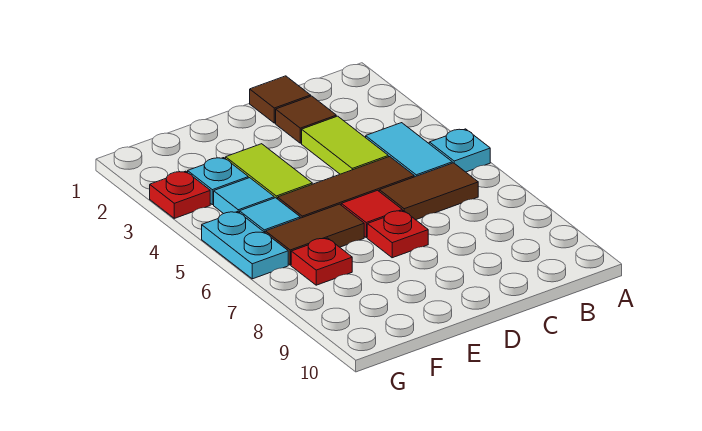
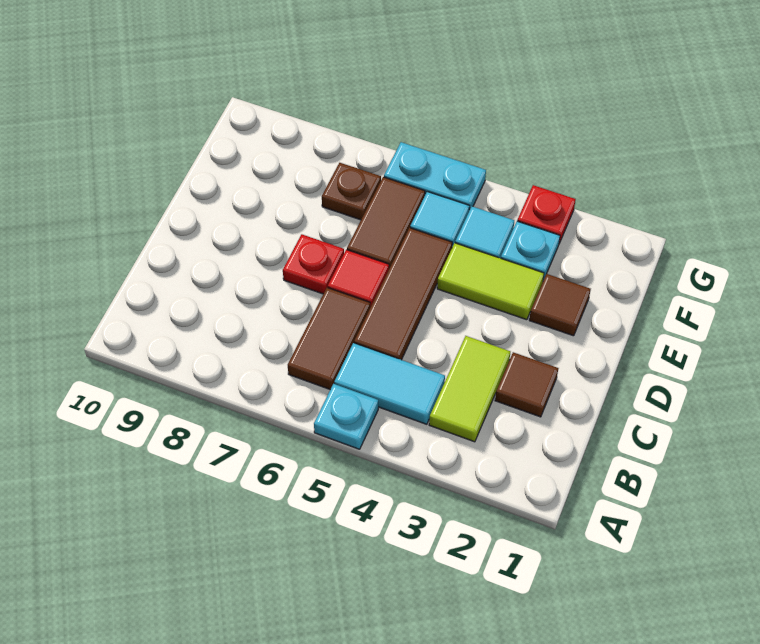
brown tile C1 level 1 -> brown tile E2 level 1
lime tile C3:C4 level 1 -> lime tile B3:C3 level 1
red plate F7 level 1 -> brown plate F7 level 1

